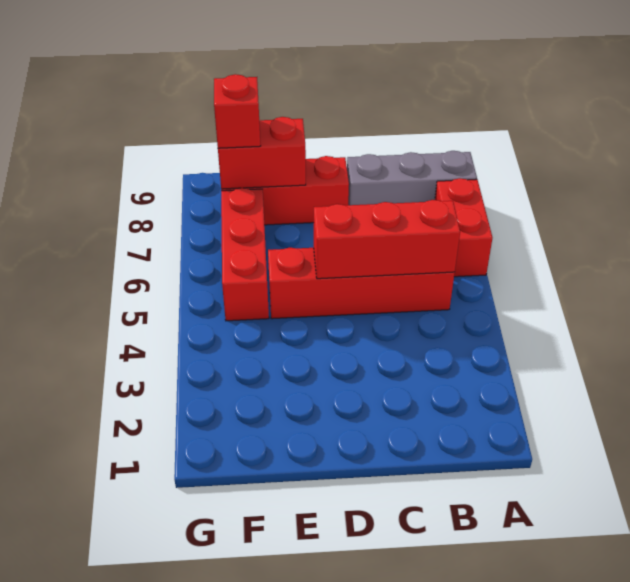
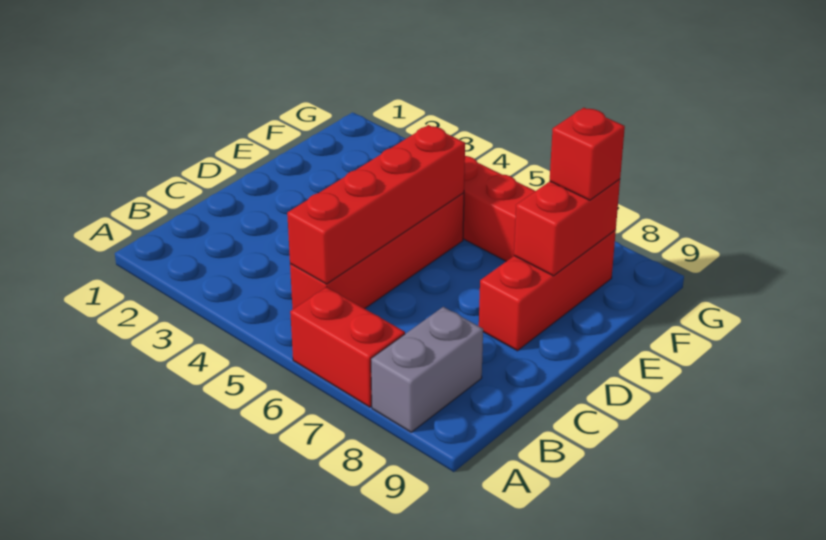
grey brick A8:C8 level 1 -> grey brick A8:B8 level 1
red brick B5:D5 level 2 -> red brick B5:E5 level 2

